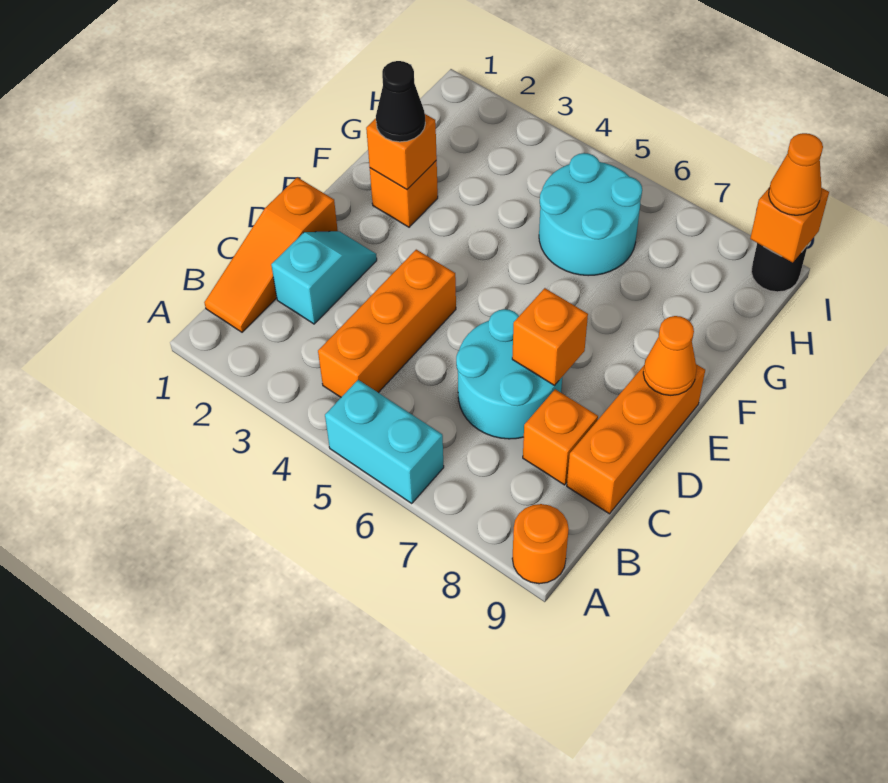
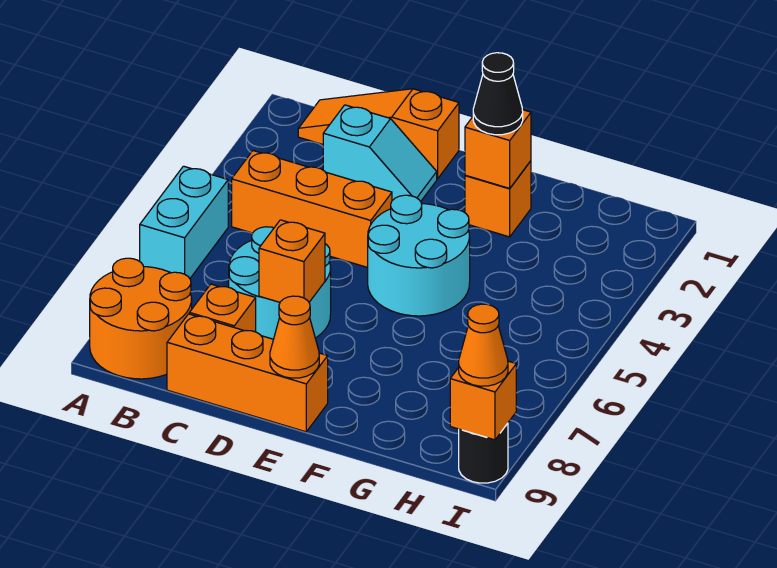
orange round brick A9 level 1 -> orange round brick A8:B9 level 1
cyan round brick G5:H6 level 1 -> cyan round brick E4:F5 level 1

